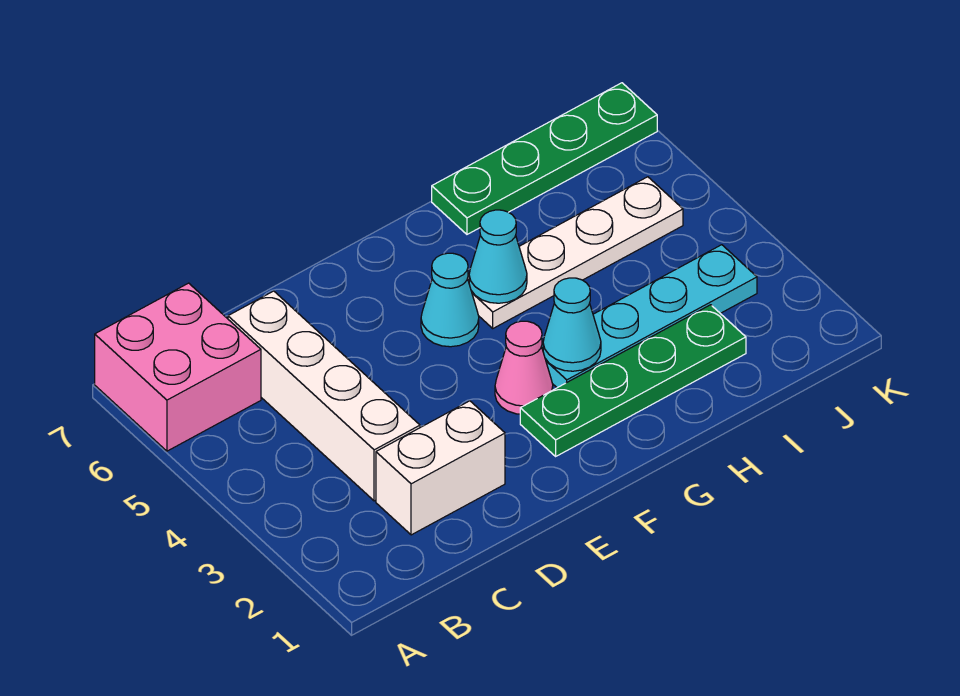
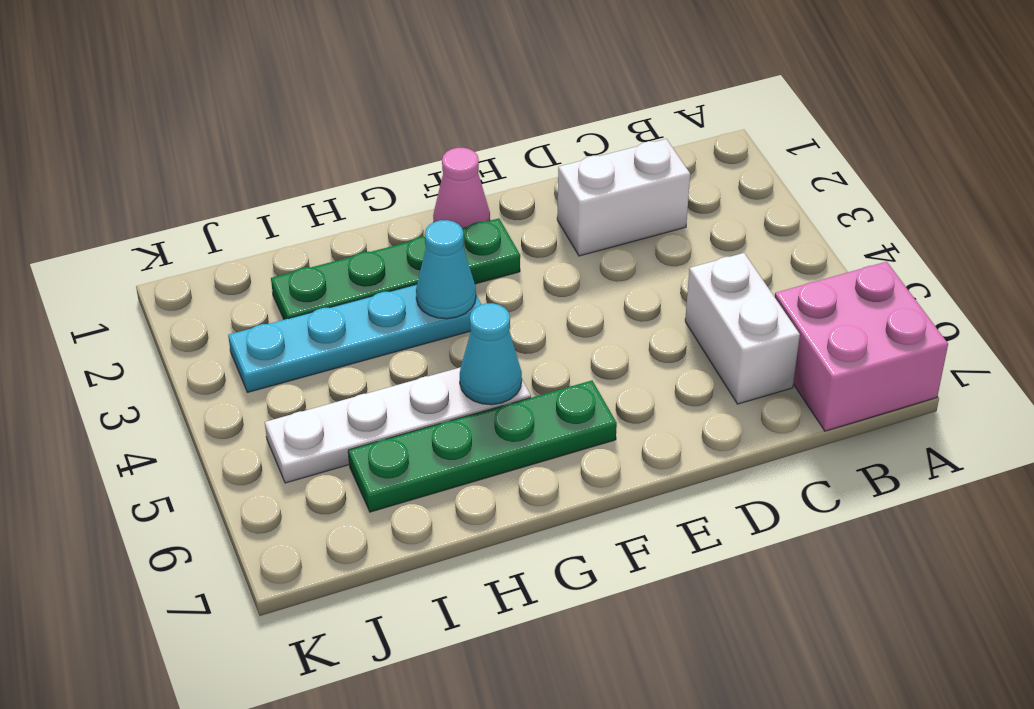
white brick C3:C6 level 1 -> white brick C5:C6 level 1
pink cone F3 level 1 -> pink cone F1 level 1
cyan cone F5 level 1 -> none
green plate H7:K7 level 1 -> green plate F6:I6 level 1

